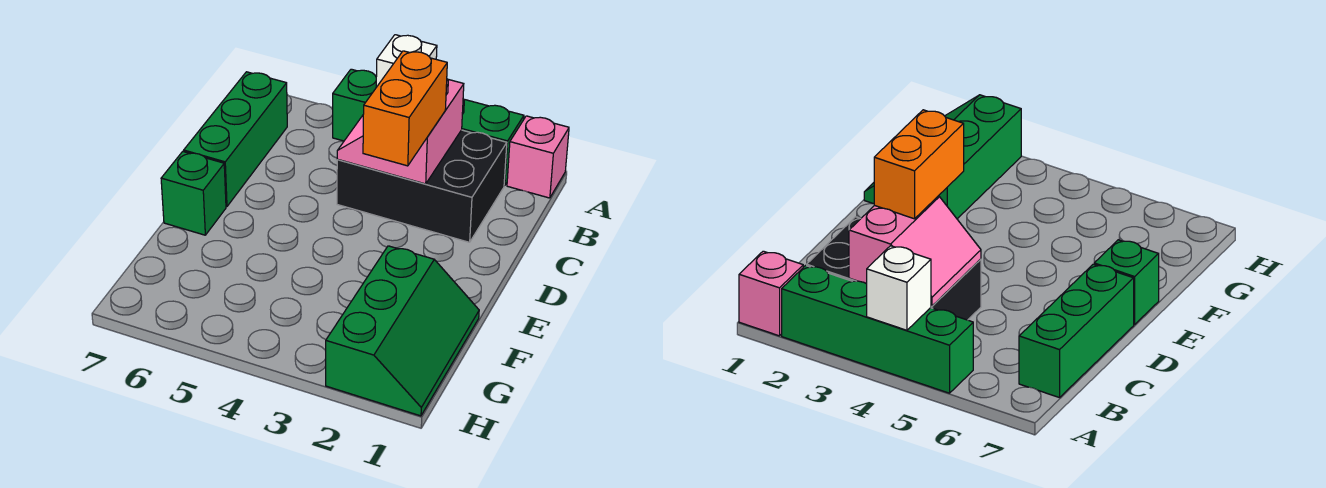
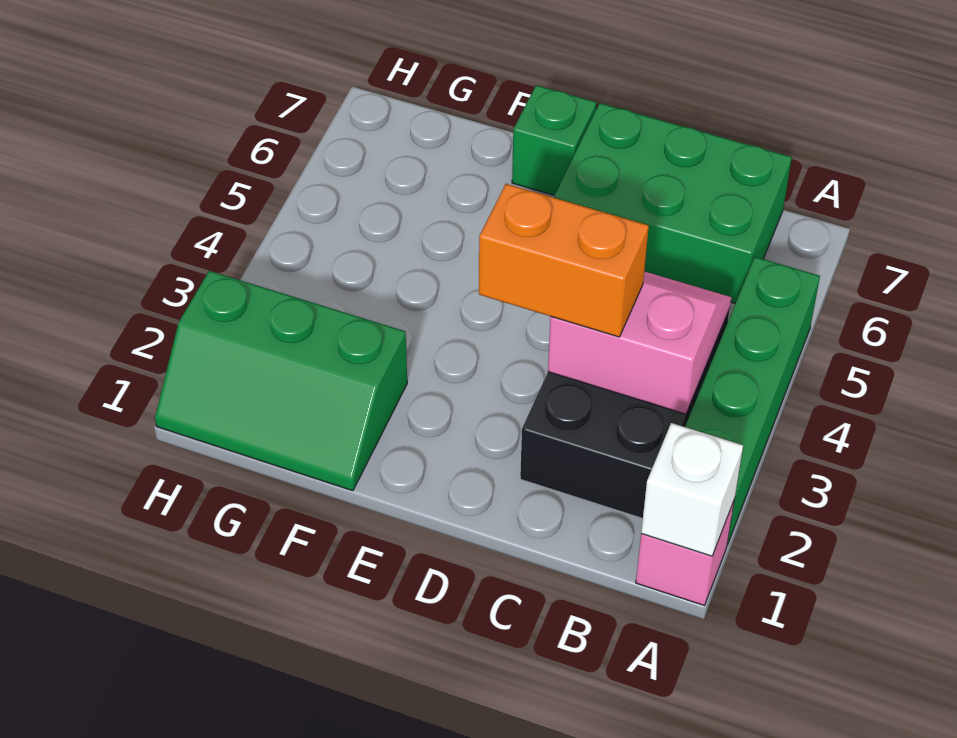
white brick A4 level 2 -> white brick A1 level 2
green brick B7:D7 level 1 -> green brick B6:D7 level 1

